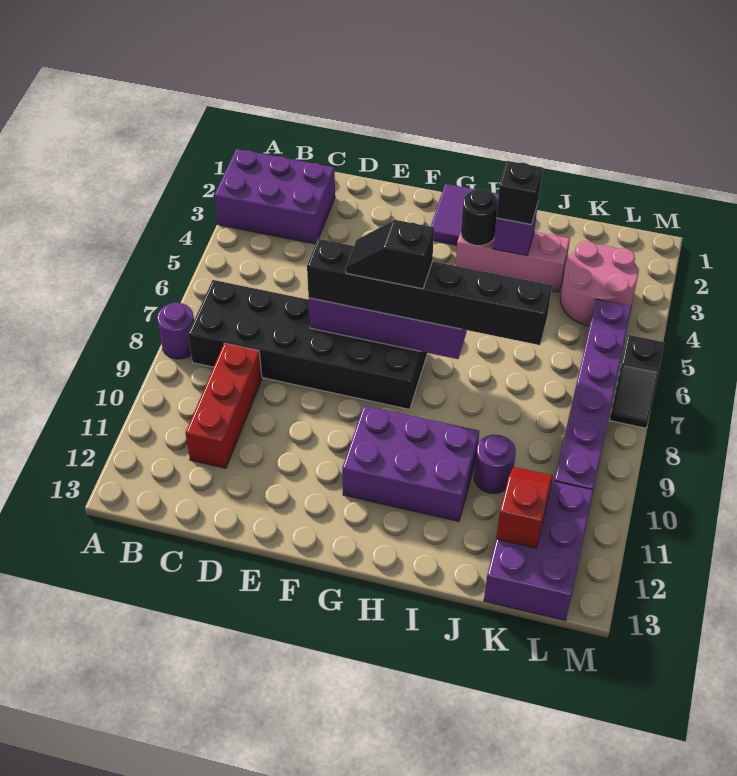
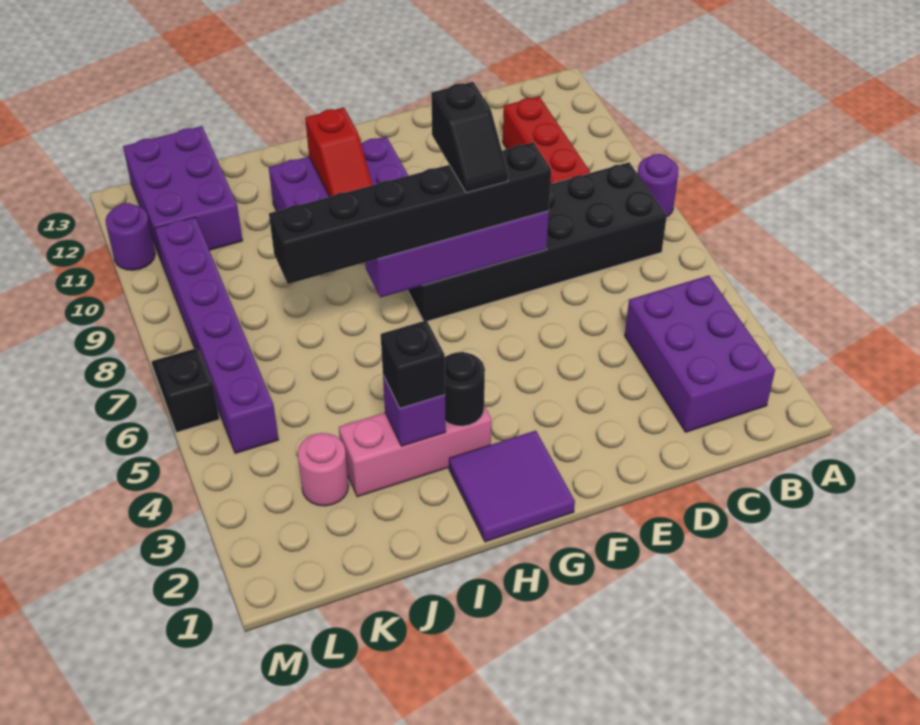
purple brick A2:C3 level 1 -> purple brick B2:C4 level 1
black slope F7:G7 level 4 top G -> black slope F7:F8 level 4 top 8
purple round brick J10 level 1 -> purple round brick M11 level 1
pink round brick K3:L4 level 1 -> pink round brick K3 level 1
red slope K11:K12 level 2 top 12 -> red slope H10:H11 level 2 top 11

